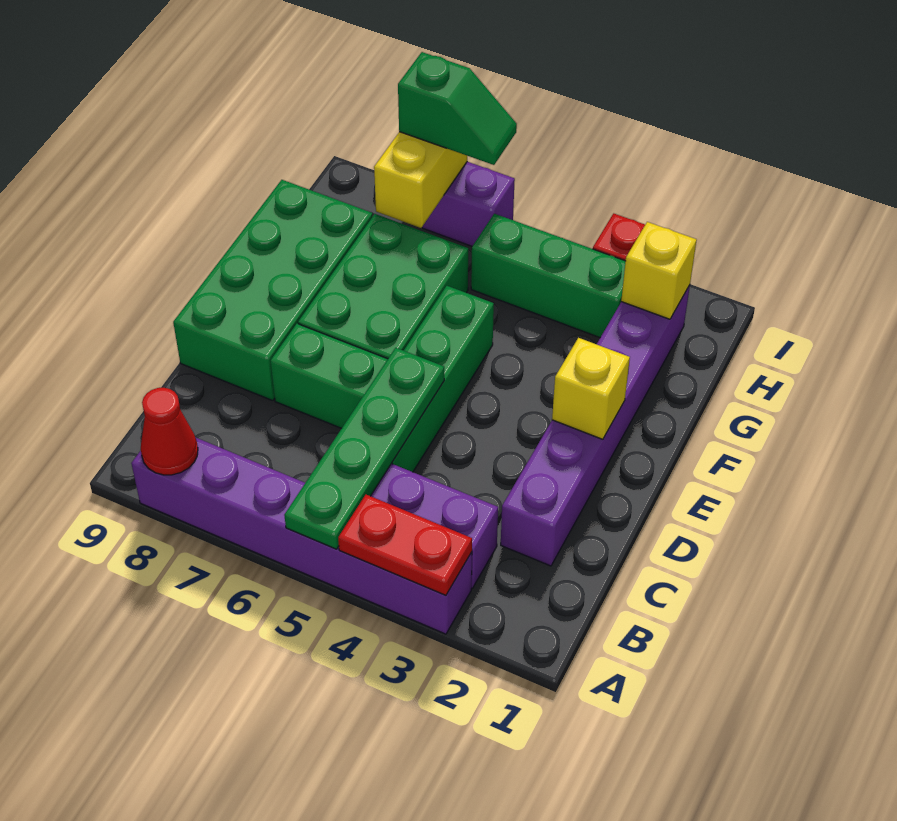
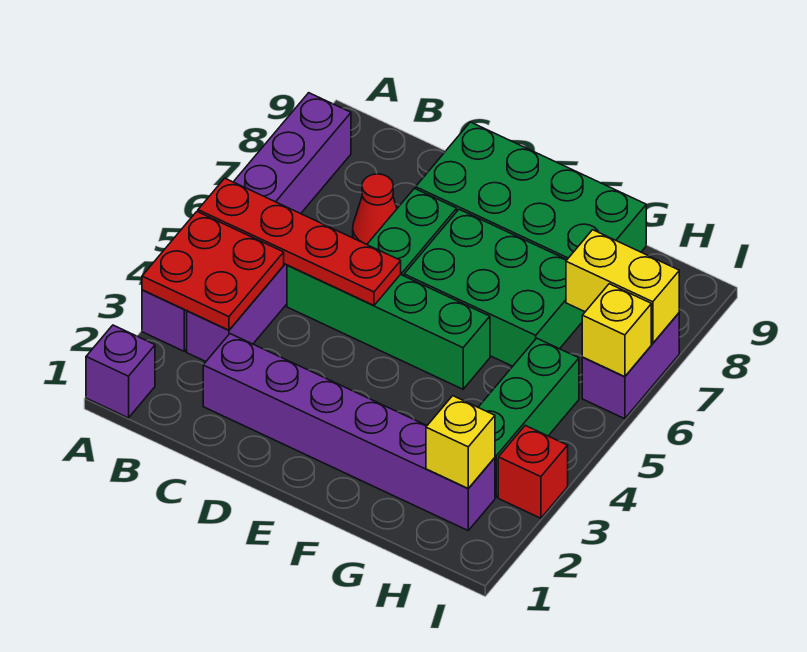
none -> purple brick A1 level 1
red plate A3:A4 level 2 -> red plate A3:B4 level 2
green plate A5:D5 level 2 -> red plate A5:D5 level 2
red cone A8 level 2 -> red cone C7 level 1
yellow brick E2 level 2 -> yellow brick I6 level 2
green slope I6:I7 level 3 top 7 -> none

